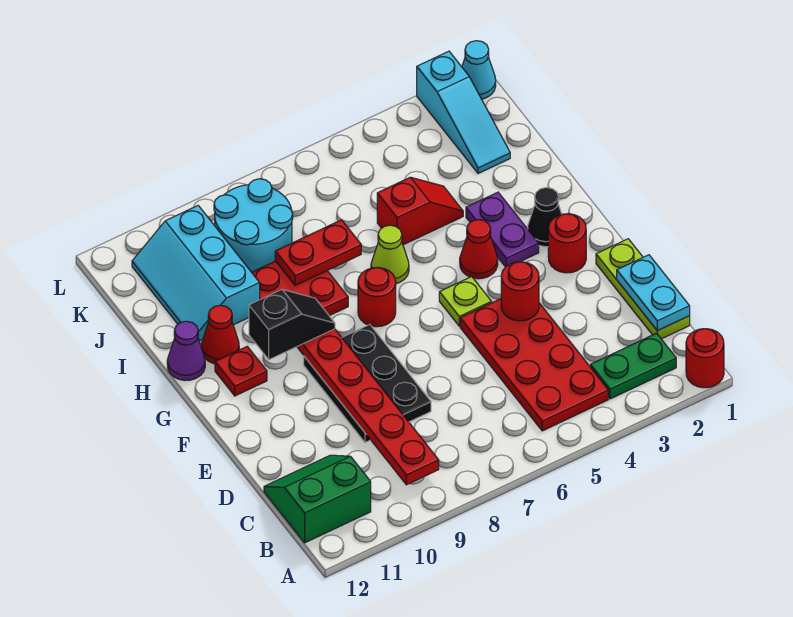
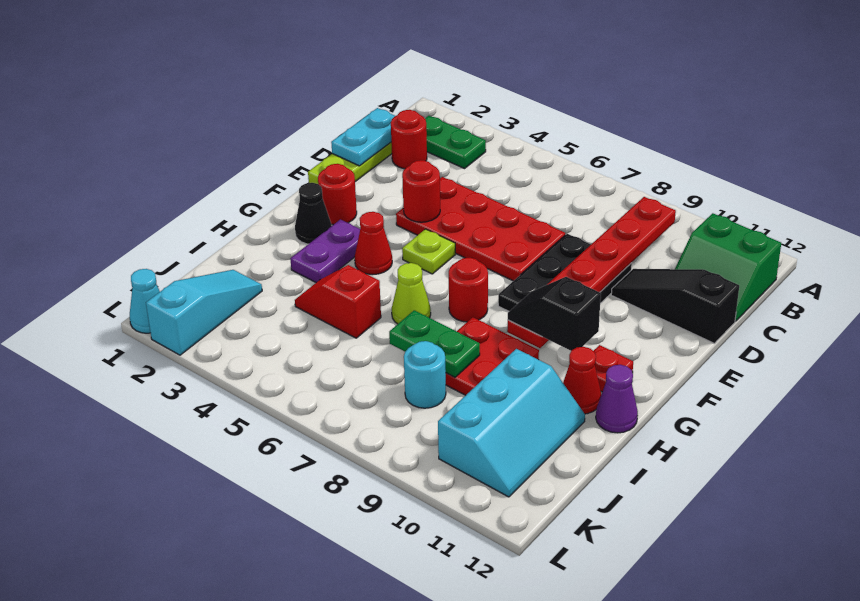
red round brick A1 level 1 -> red round brick C2 level 1
red plate B4:E5 level 1 -> red plate D4:E7 level 1
none -> black slope D10:D12 level 1 top 12
red plate I7:I8 level 2 -> green plate I7:I8 level 2
cyan round brick J8:K9 level 1 -> cyan round brick J8 level 1

